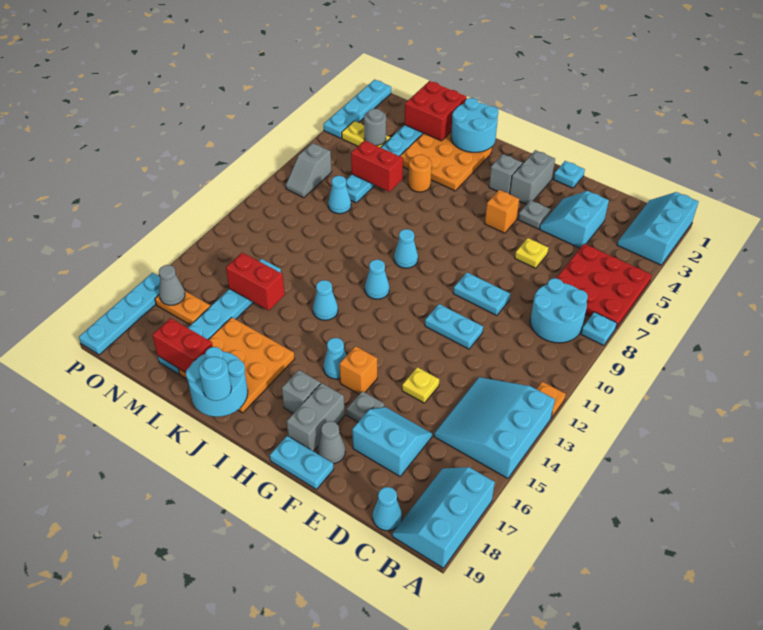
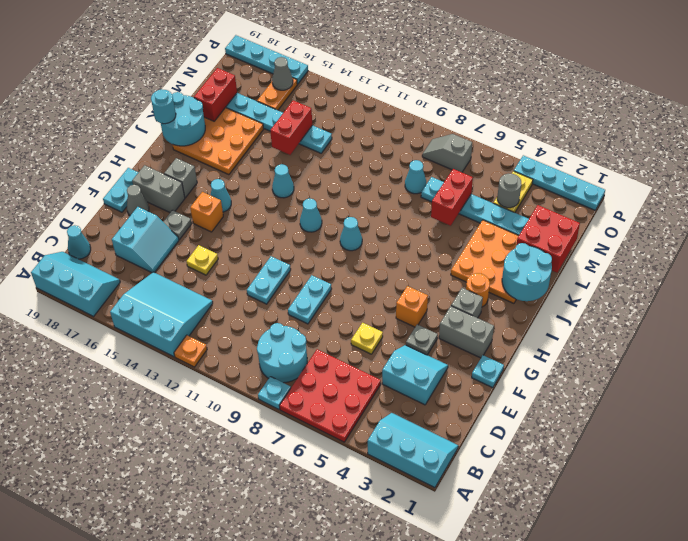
orange round brick K5 level 1 -> orange round brick I3 level 1

